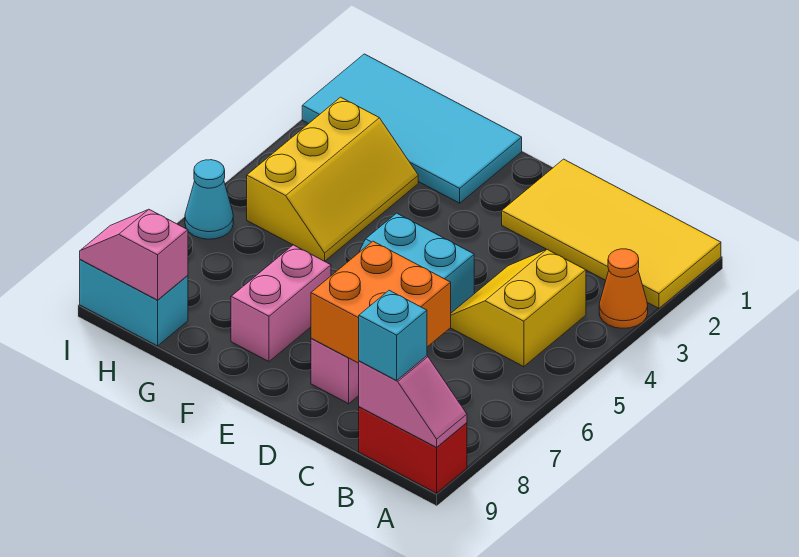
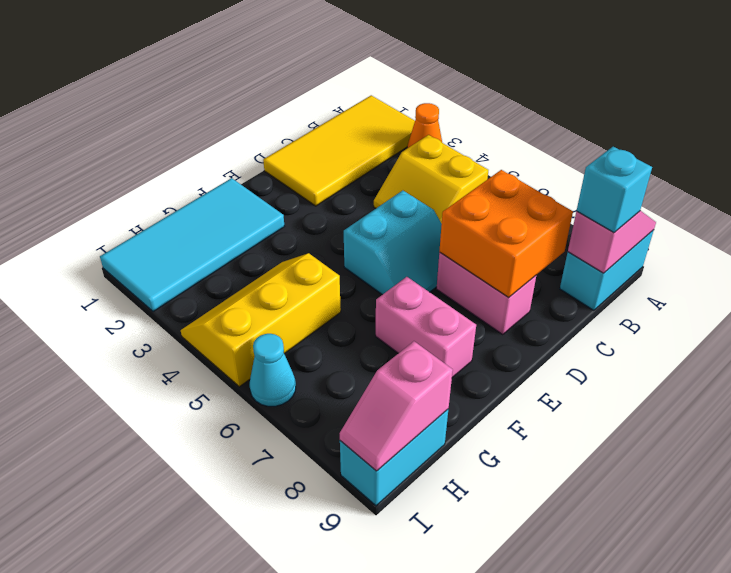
red brick A9:B9 level 1 -> cyan brick A9:B9 level 1
yellow slope G3:H5 level 1 top H -> yellow slope G4:I5 level 1 top 5

